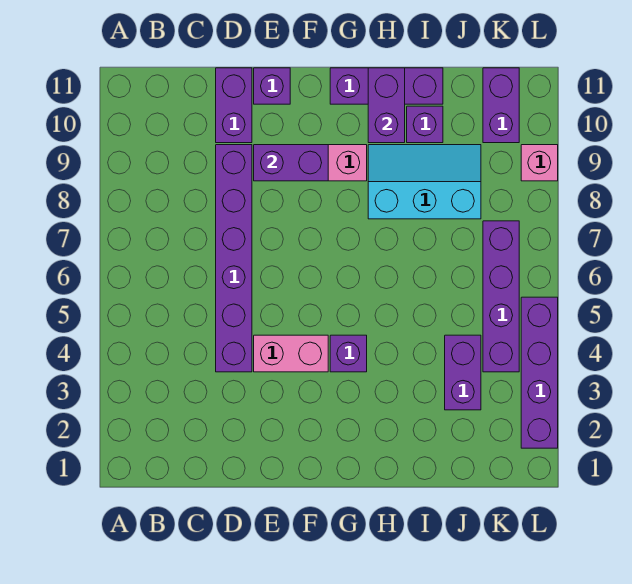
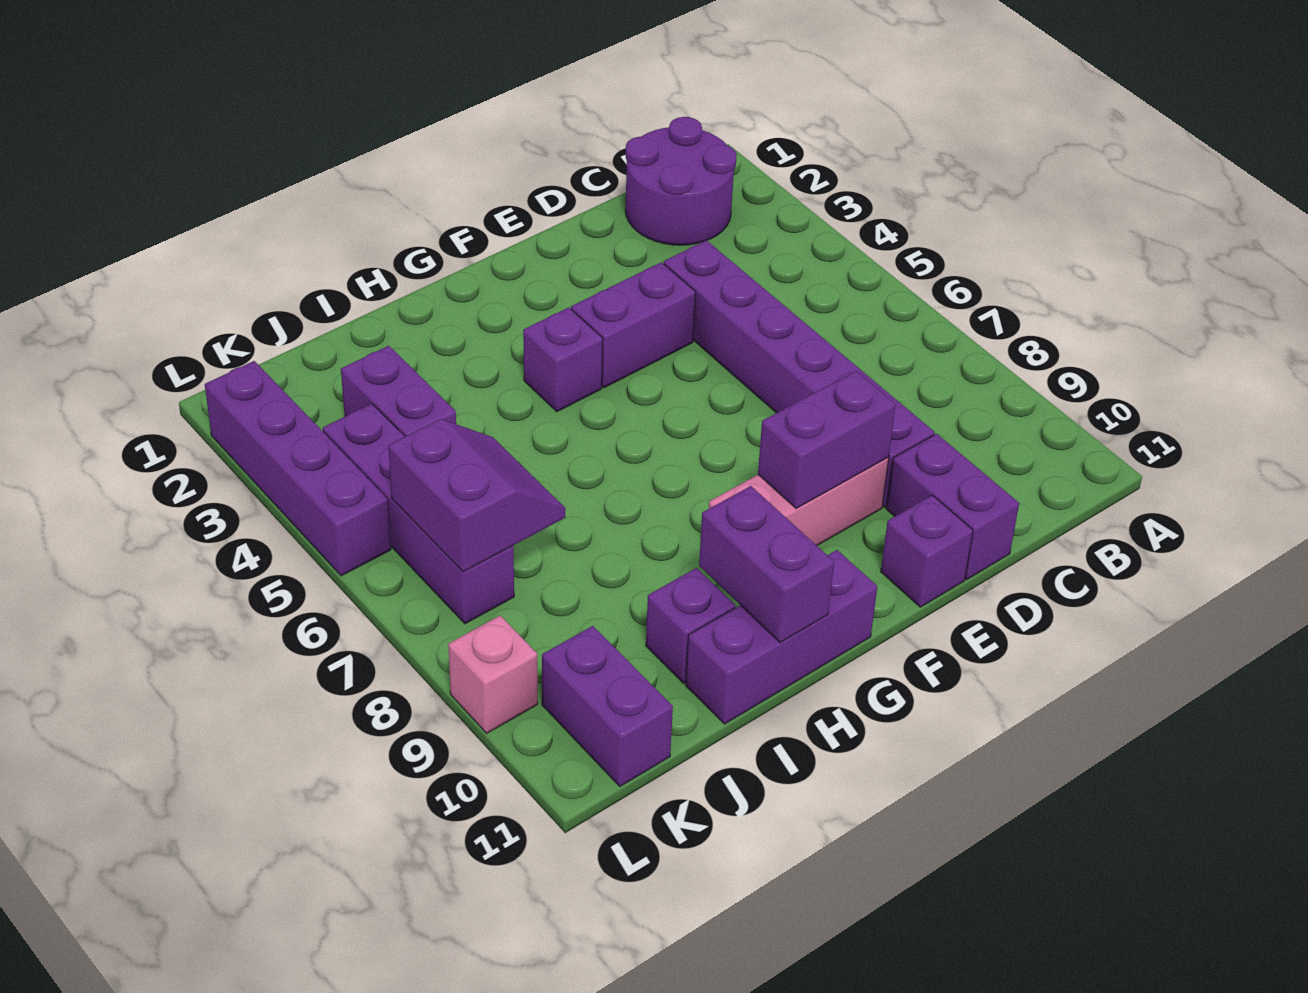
none -> purple round brick B1:C2 level 1
pink brick E4:F4 level 1 -> purple brick E4:F4 level 1
cyan slope H8:J9 level 1 top 8 -> none
none -> purple slope J6:K7 level 2 top K

